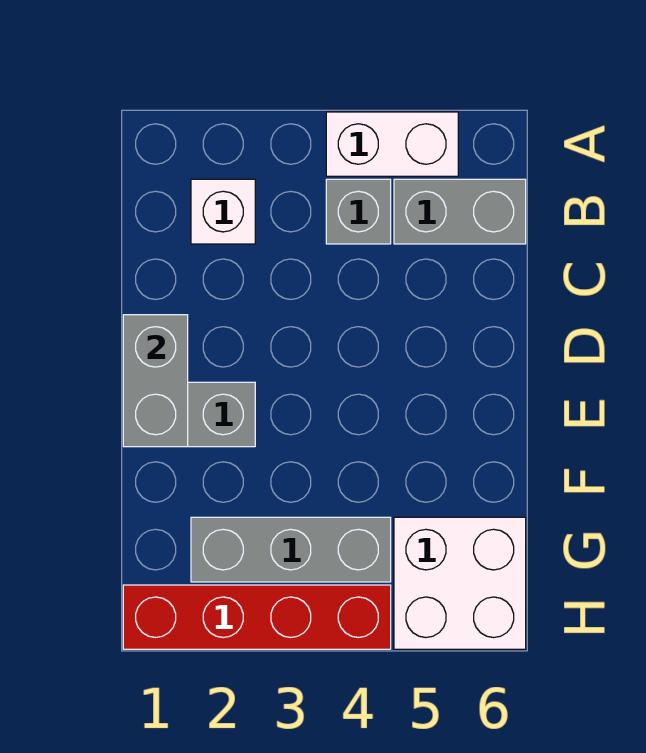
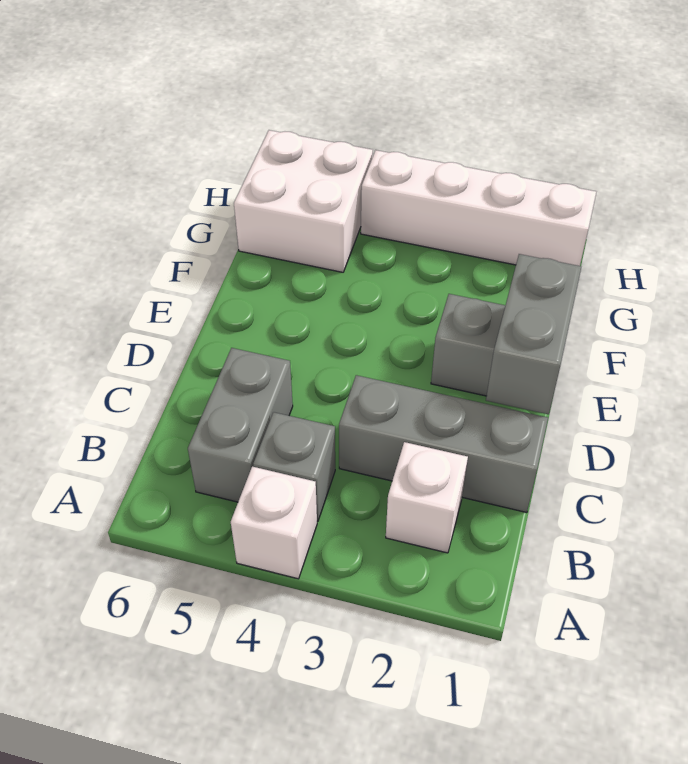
white brick A4:A5 level 1 -> white brick A4 level 1
grey brick B5:B6 level 1 -> grey brick B5:C5 level 1
grey brick G2:G4 level 1 -> grey brick C1:C3 level 1
red brick H1:H4 level 1 -> white brick H1:H4 level 1

